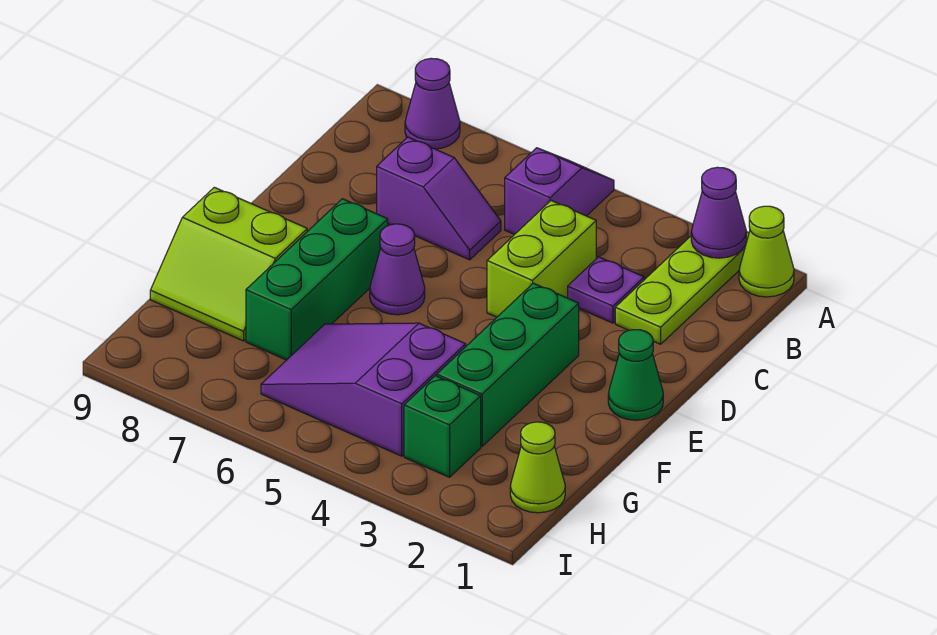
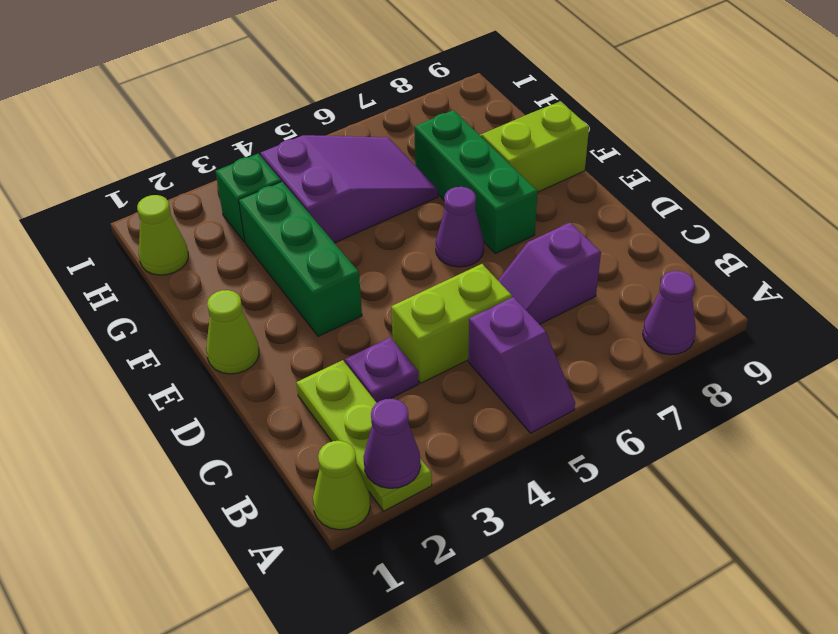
lime brick C4:D4 level 1 -> lime brick C4:C5 level 1
green cone E1 level 1 -> lime cone E1 level 1

